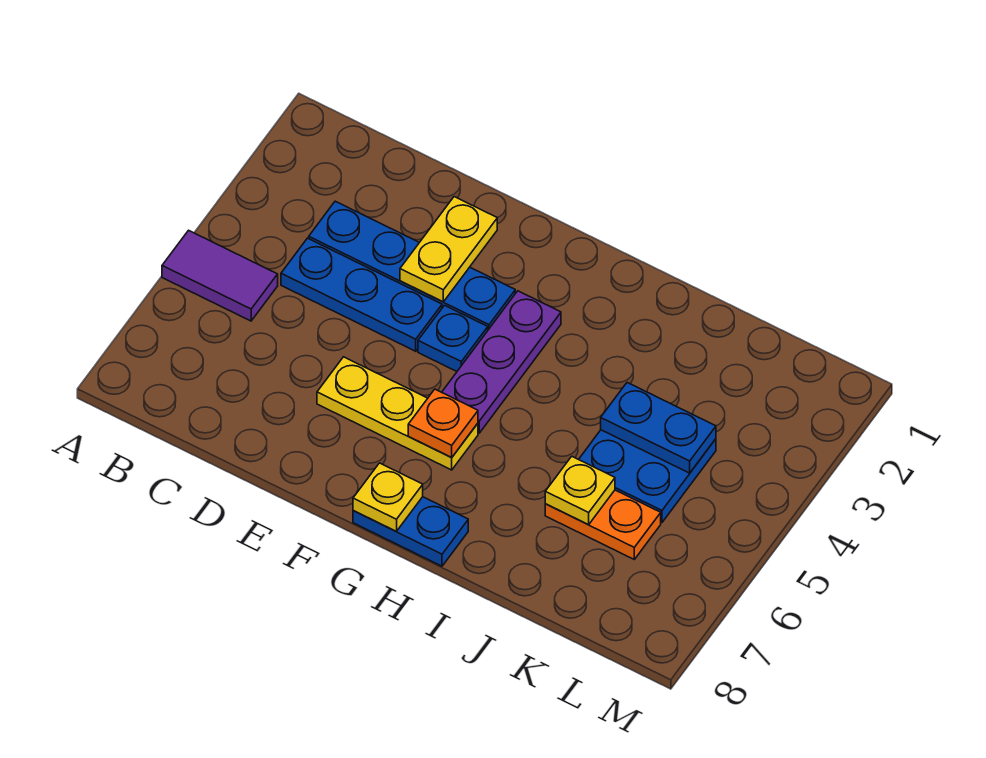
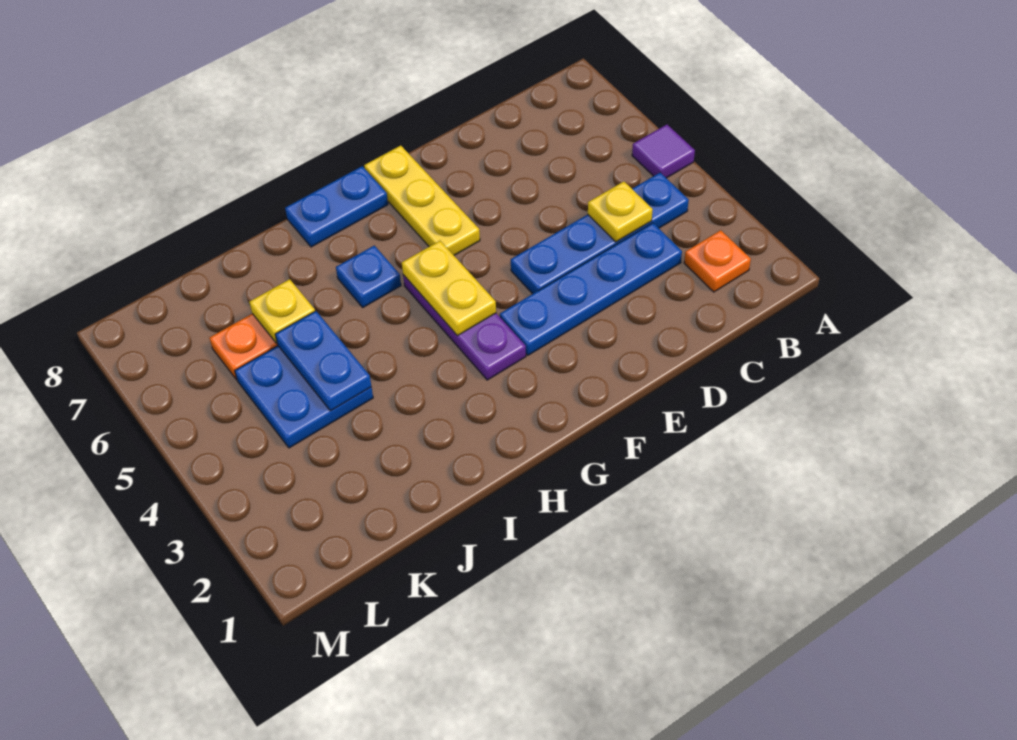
purple tile A5:B5 level 1 -> purple tile A5 level 1
blue plate C4:E4 level 1 -> blue plate B4:E4 level 1
yellow plate E2:E3 level 2 -> yellow plate G4:G5 level 2
yellow plate E6:G6 level 1 -> yellow plate F6:F8 level 1
blue plate F4 level 1 -> blue plate H6 level 1
orange plate G6 level 2 -> orange plate B2 level 1
yellow plate G8 level 2 -> yellow plate C4 level 2
blue plate J4:K4 level 2 -> blue plate J4:J5 level 2

